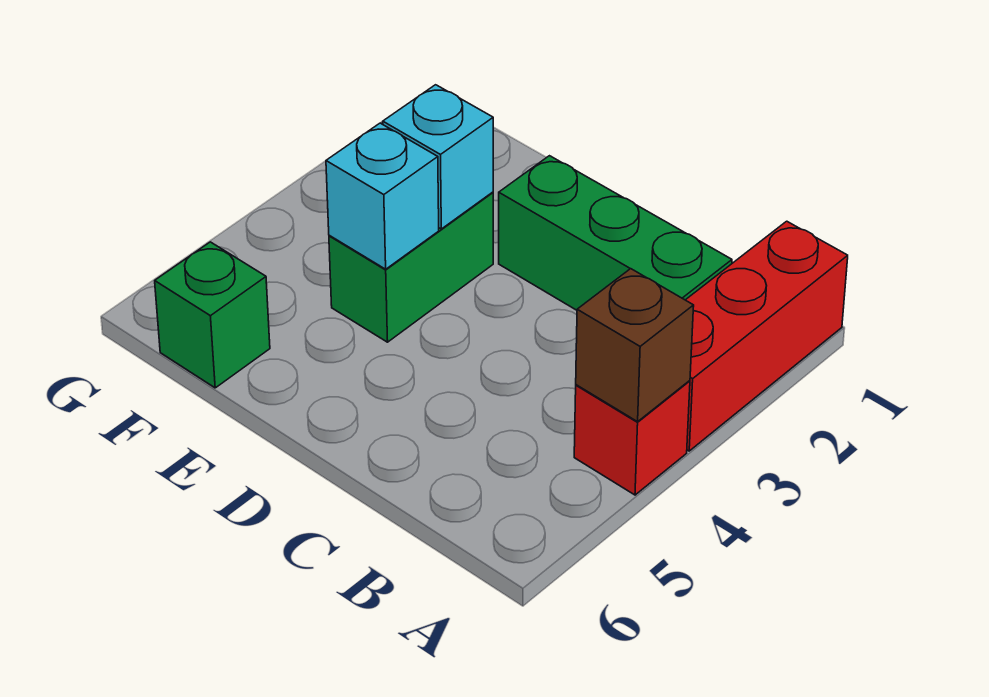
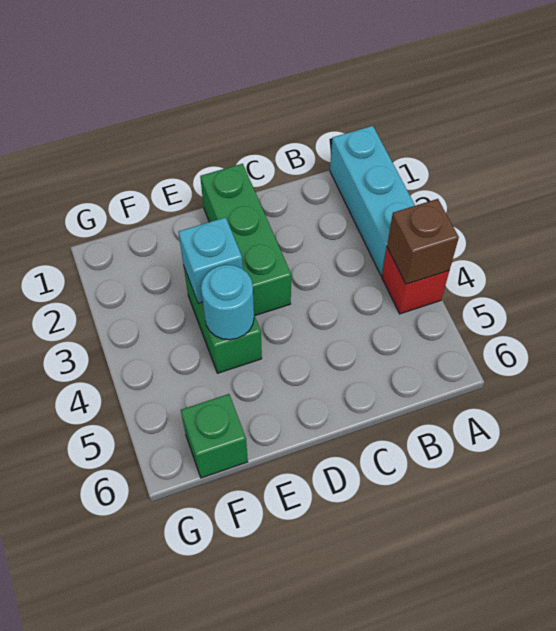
red brick A1:A3 level 1 -> cyan brick A1:A3 level 1
green brick B2:D2 level 1 -> green brick D1:D3 level 1
cyan brick E4 level 2 -> cyan round brick E4 level 2

